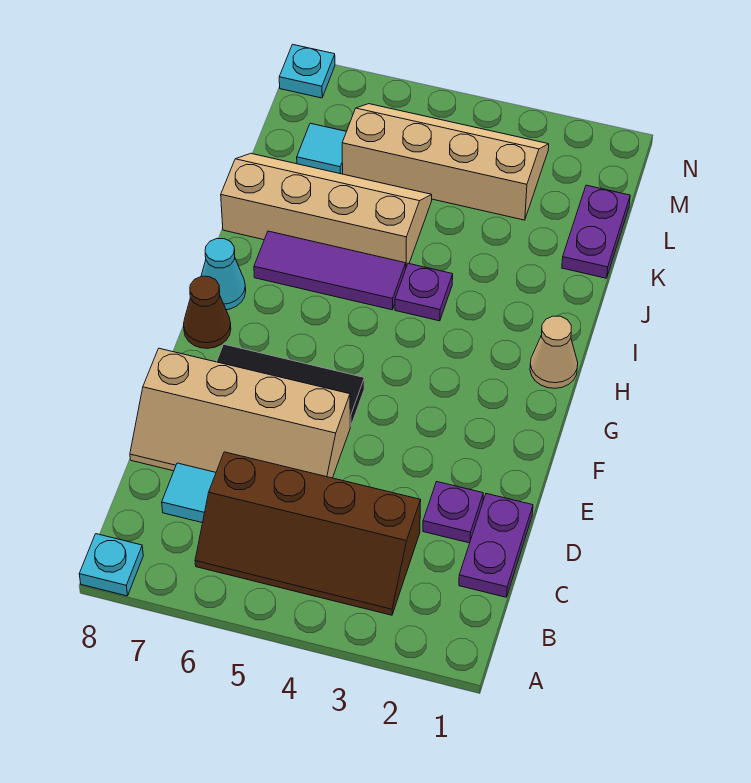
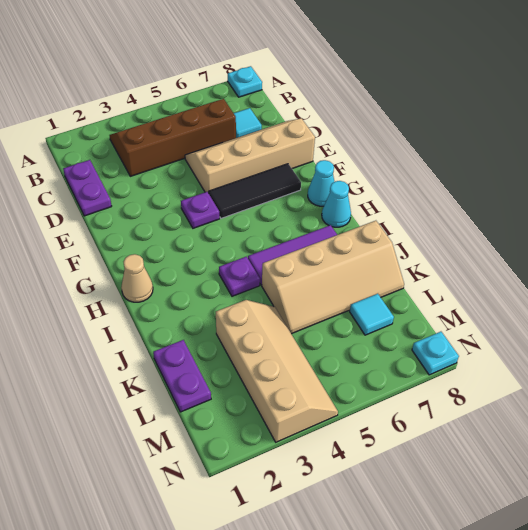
purple plate D2 level 1 -> purple plate F4 level 1
brown cone G8 level 1 -> cyan cone G8 level 1
tan slope L3:M6 level 1 top L -> tan slope K3:N4 level 1 top 3

